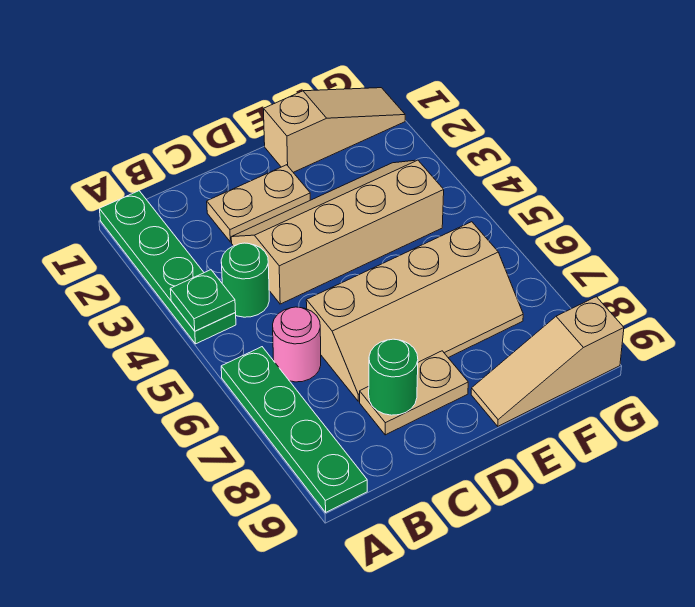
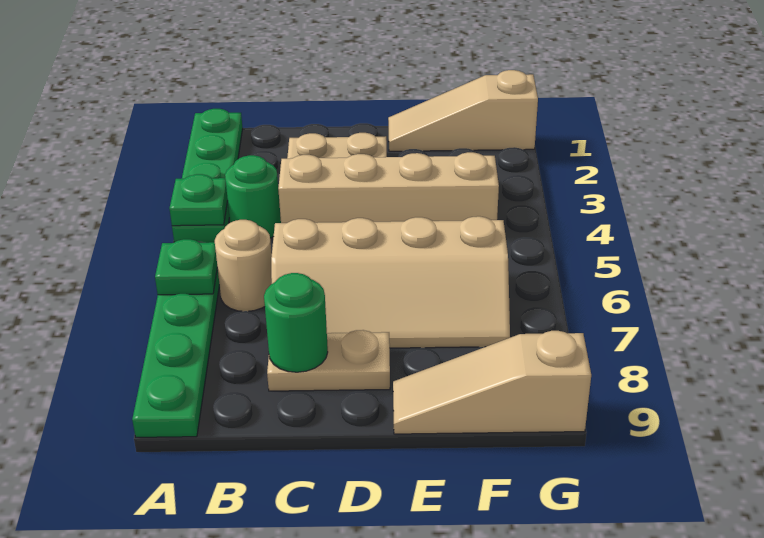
none -> green plate A6 level 2
pink round brick B6 level 1 -> tan round brick B6 level 1
tan slope E1:G1 level 1 top E -> tan slope E1:G1 level 1 top G

